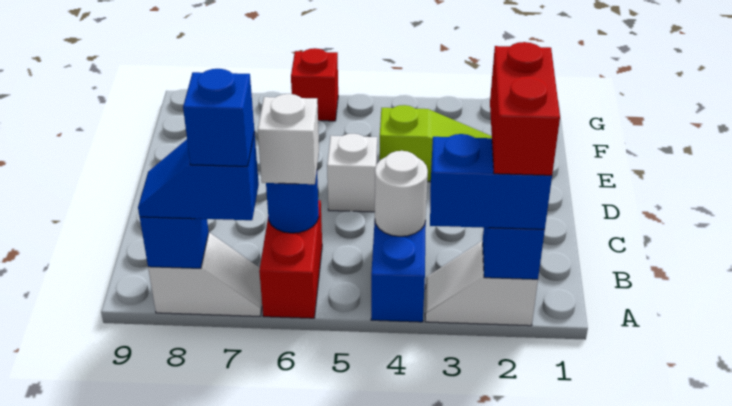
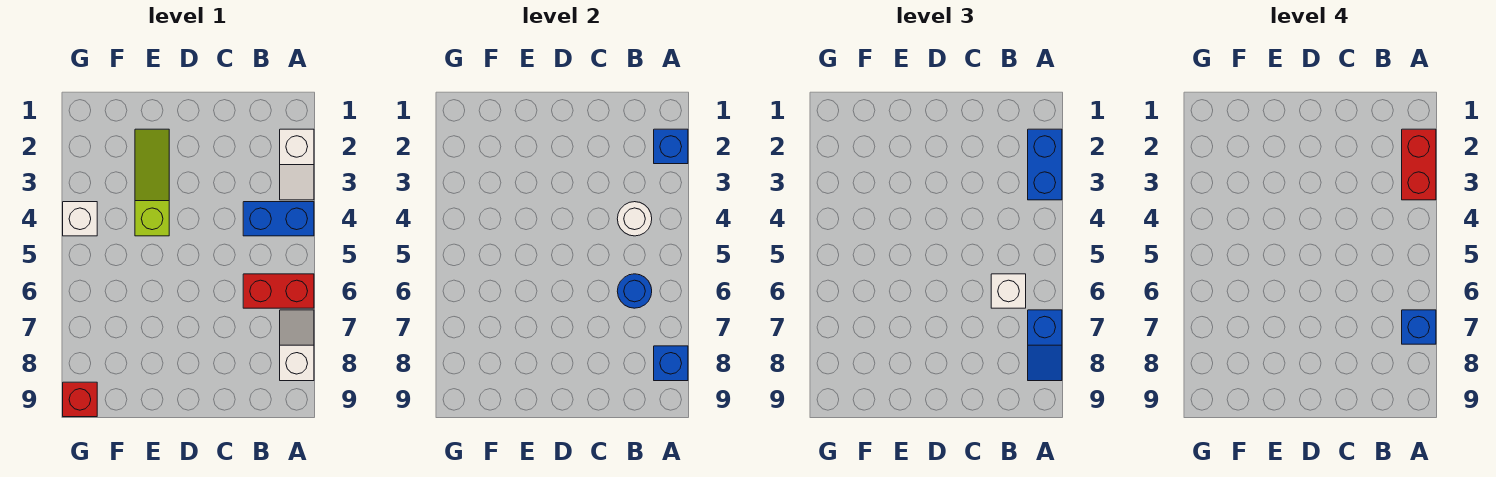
red brick A2:B2 level 4 -> red brick A2:A3 level 4
white brick D5 level 1 -> white brick G4 level 1
red brick G6 level 1 -> red brick G9 level 1

